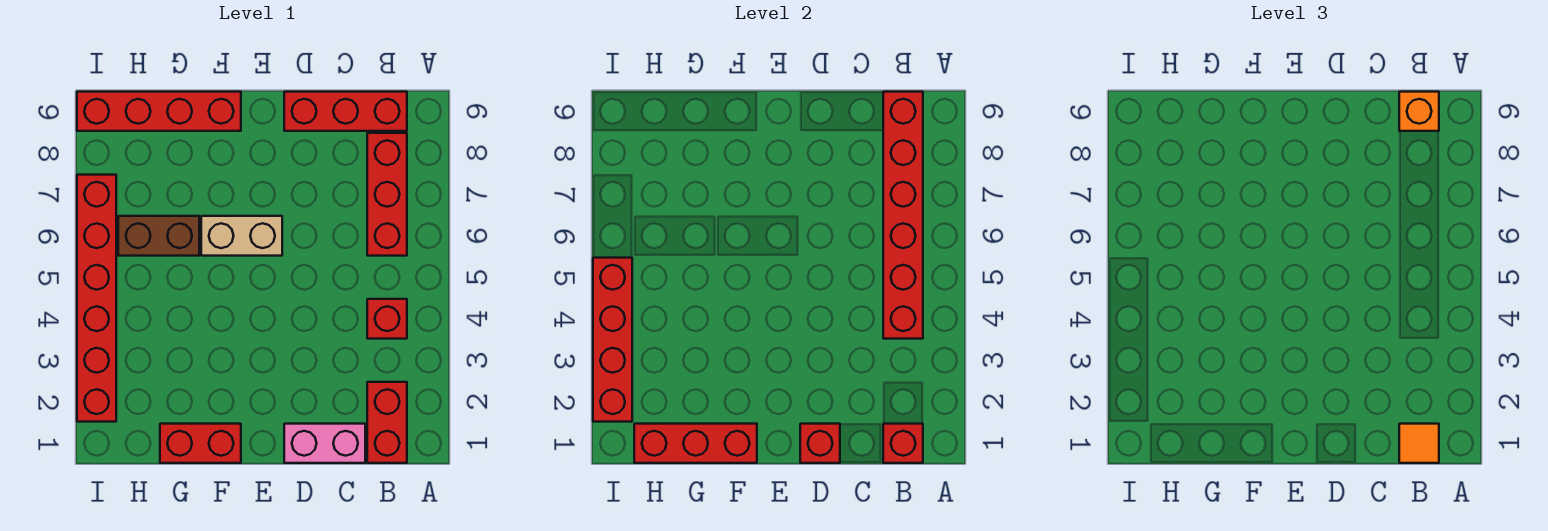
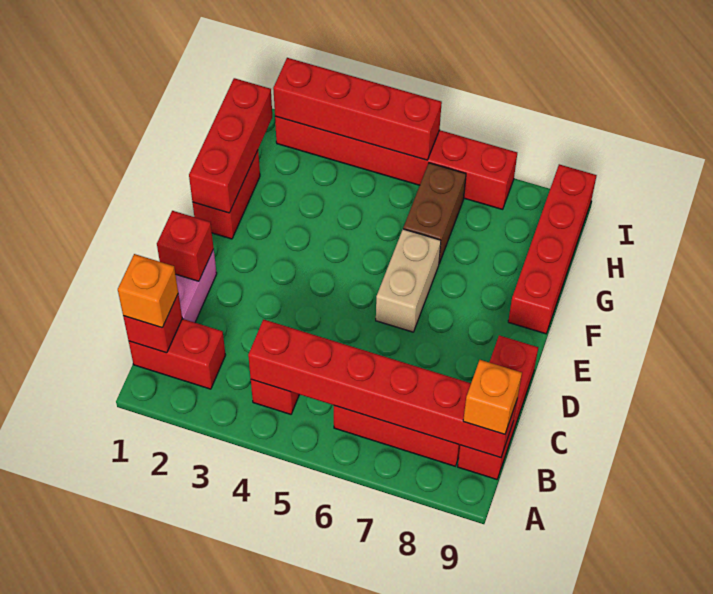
orange tile B1 level 3 -> orange brick B1 level 3

